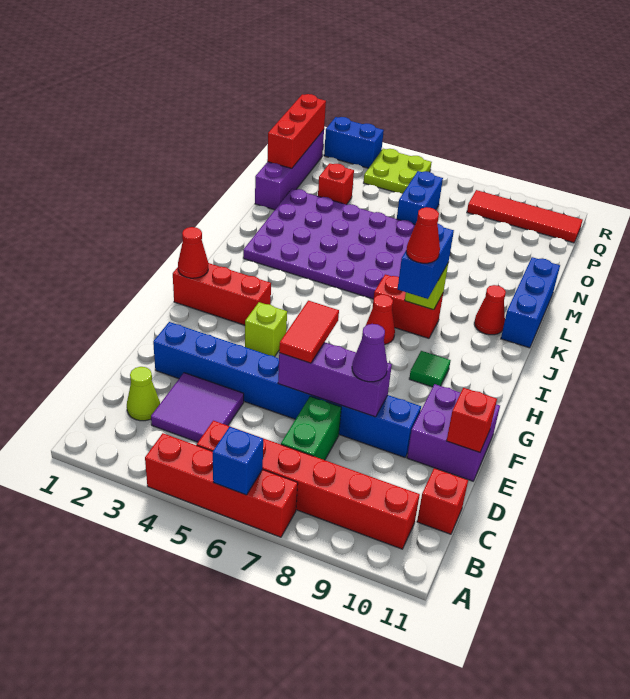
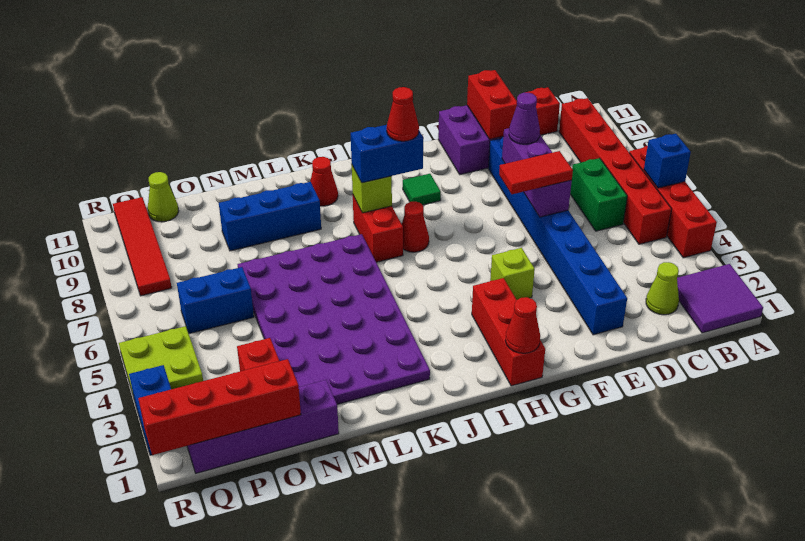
purple tile C3:D4 level 1 -> purple tile A1:B2 level 1
green brick C7:D7 level 1 -> green brick C6:C7 level 1
red brick E11 level 2 -> red brick E10:E11 level 2
blue brick K11:M11 level 1 -> blue brick L9:N9 level 1
red brick O1:Q1 level 2 -> red brick O1:R1 level 2
none -> lime cone P11 level 1

